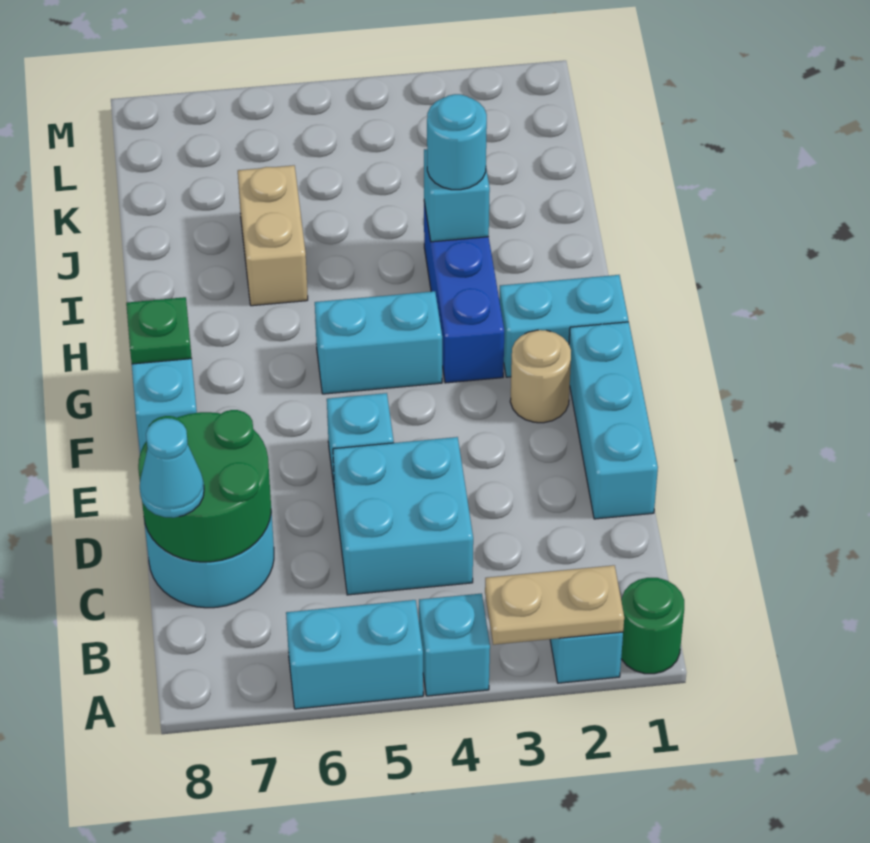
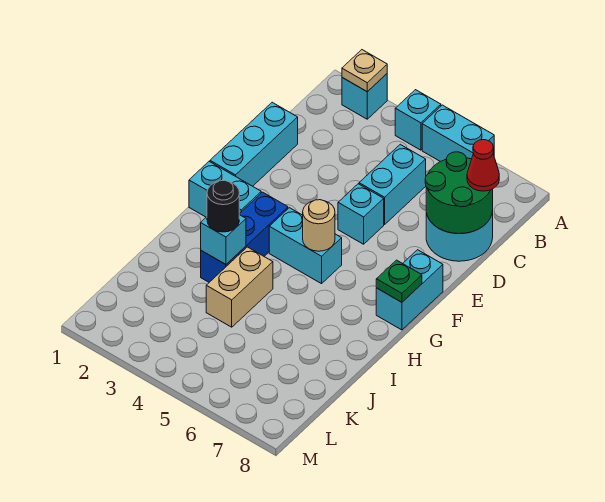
green round brick A1 level 1 -> none
tan plate A2:A3 level 2 -> tan plate A2 level 2
cyan brick C4:D5 level 1 -> cyan brick C5:D5 level 1
cyan cone C8 level 3 -> red cone C8 level 3
tan round brick F2 level 1 -> tan round brick G5 level 2
cyan round brick I3 level 3 -> black round brick I3 level 3
tan brick I6:J6 level 1 -> tan brick I4:J4 level 1

